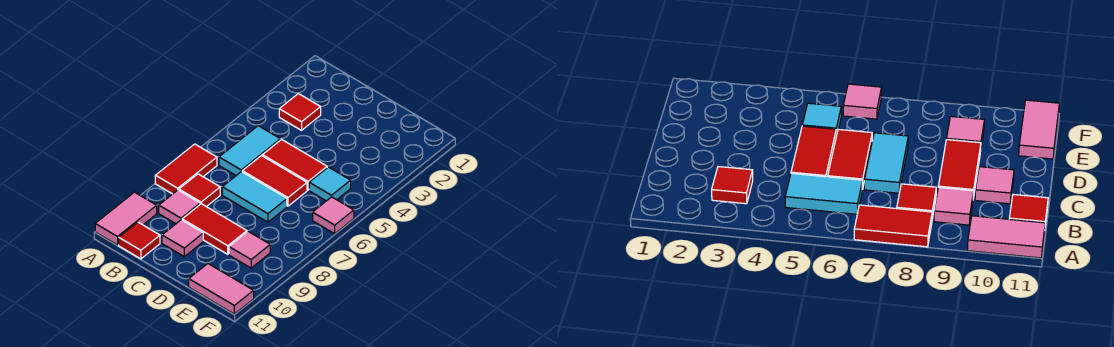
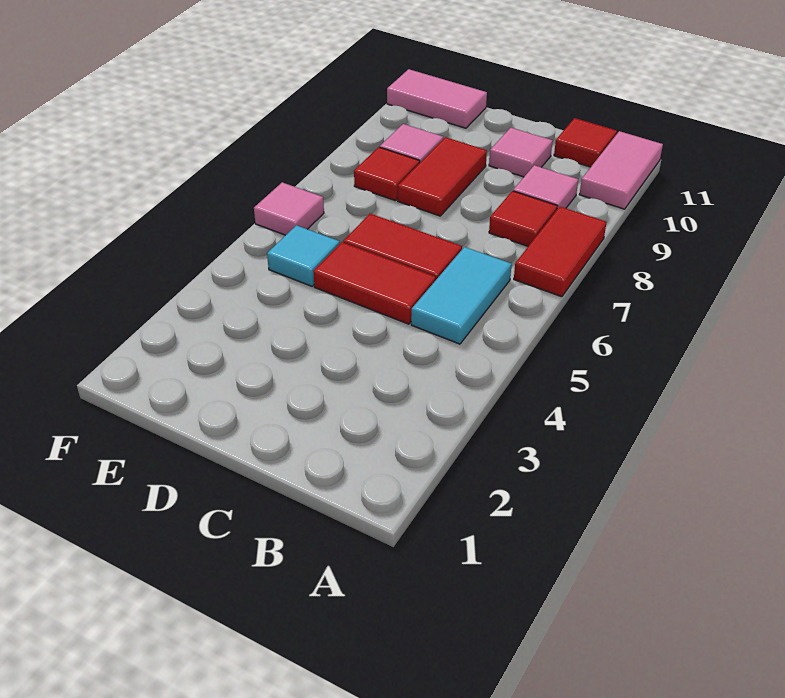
red tile B3 level 1 -> red tile E8 level 1
cyan tile C7:D7 level 1 -> none
red tile C9:D9 level 1 -> red tile D8:D9 level 1

